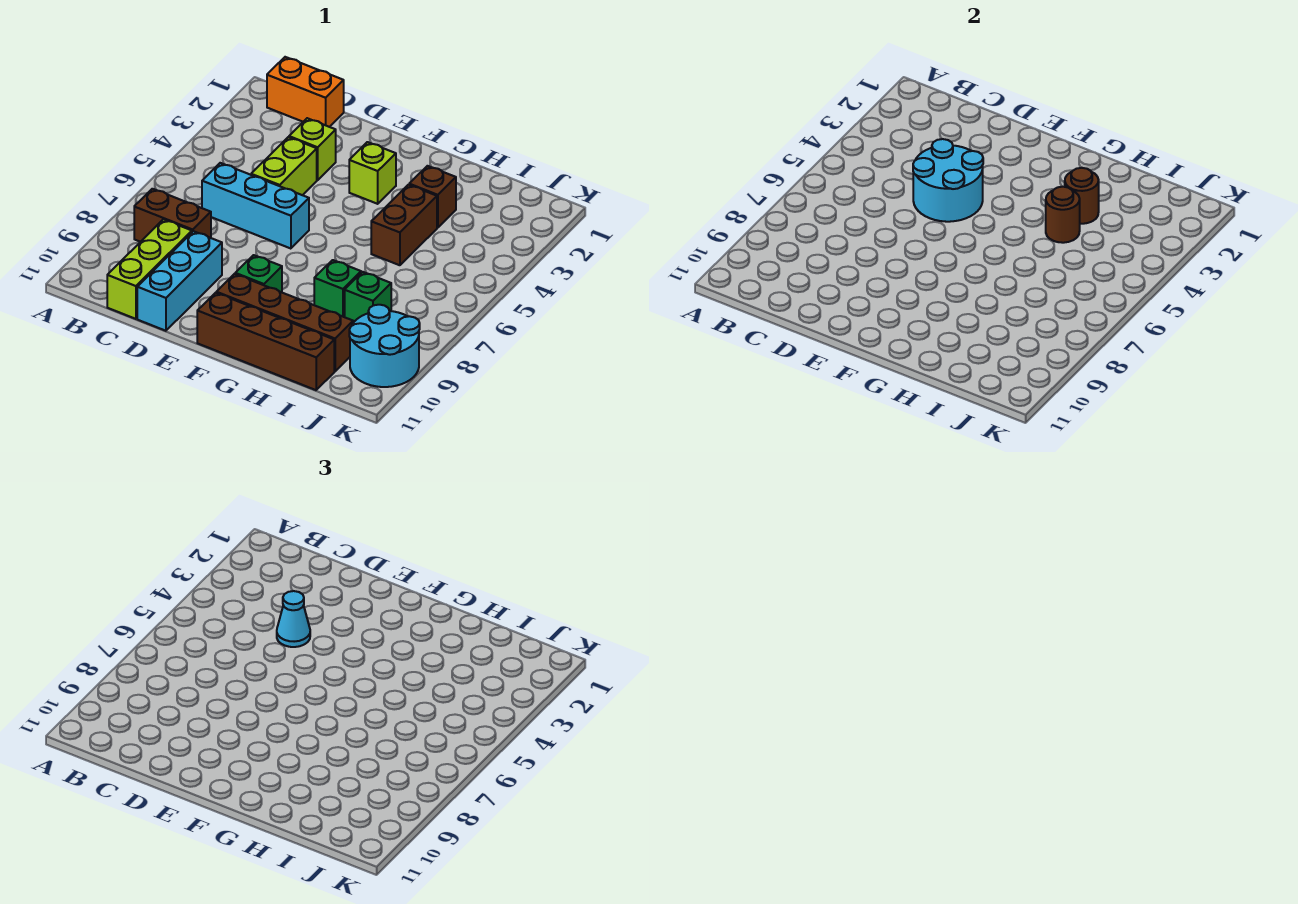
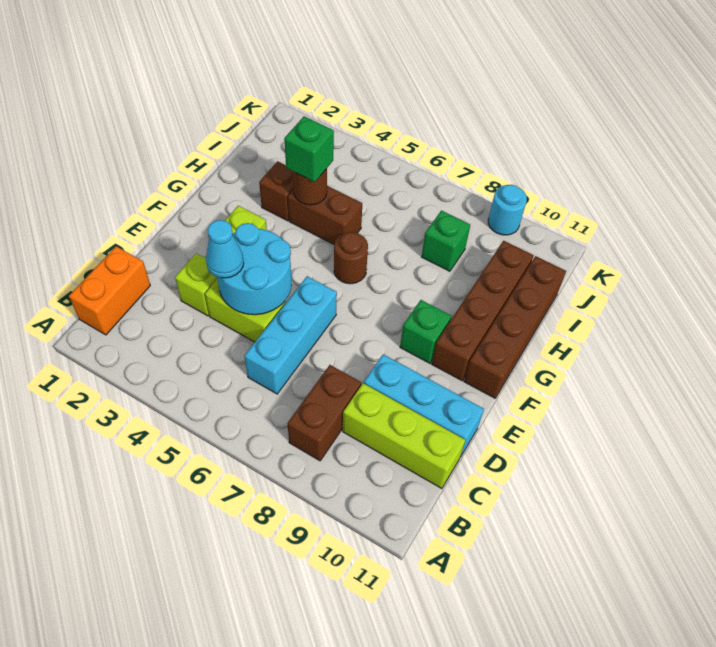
brown round brick H3 level 2 -> brown round brick G6 level 1
green brick H8 level 1 -> green brick H4 level 3
cyan round brick J9:K10 level 1 -> cyan round brick K9 level 1

